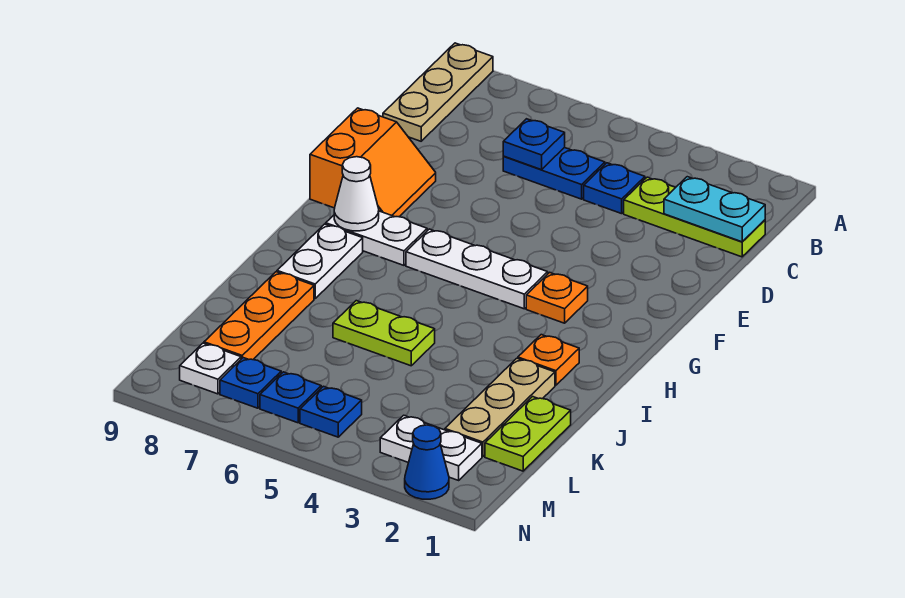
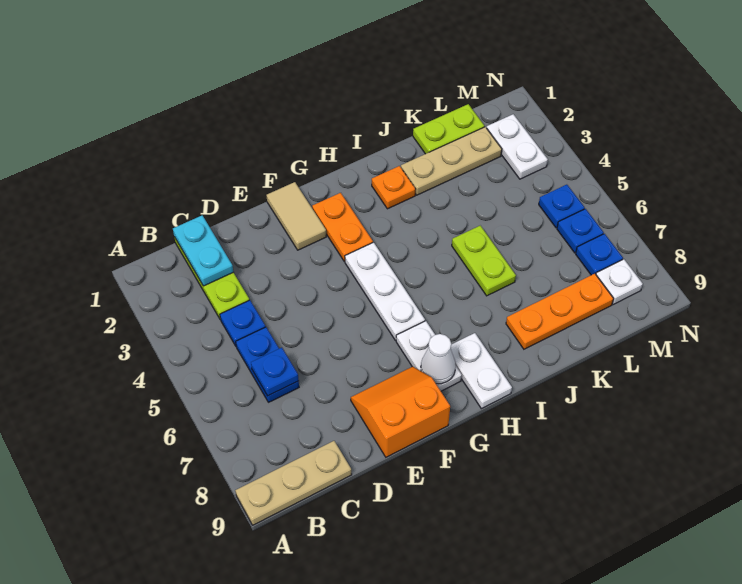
none -> tan tile F1:F2 level 1
orange plate G3 level 1 -> orange plate G2:G3 level 1
white plate H8:I8 level 1 -> white plate H8:H9 level 1
blue cone N2 level 1 -> none

